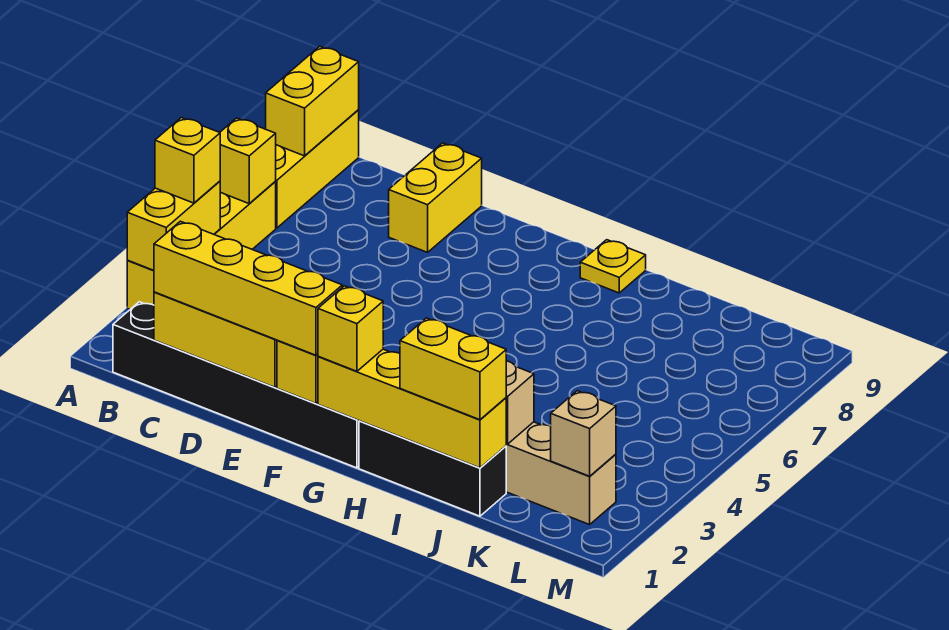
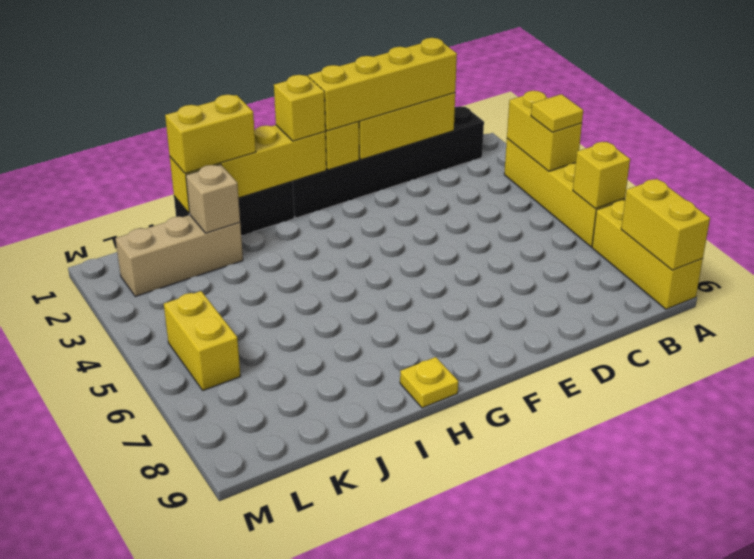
yellow brick A4 level 3 -> yellow tile A4 level 3
yellow brick D8:D9 level 1 -> yellow brick L5:L6 level 1
tan brick L2 level 2 -> none

